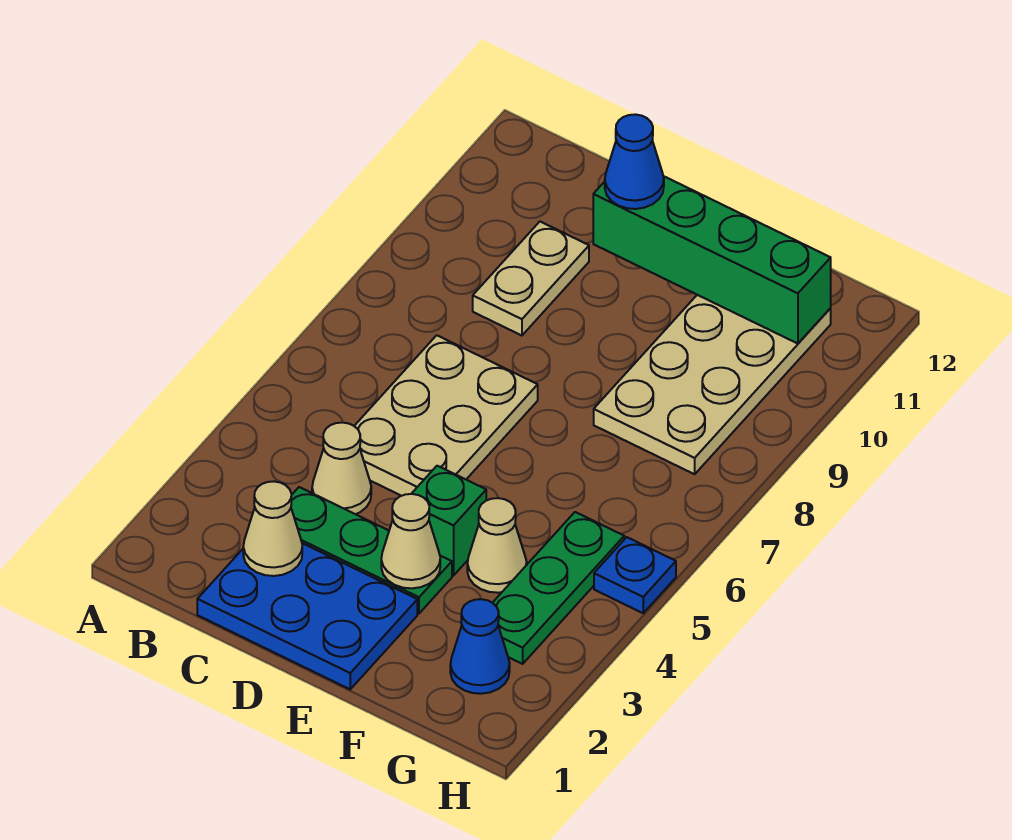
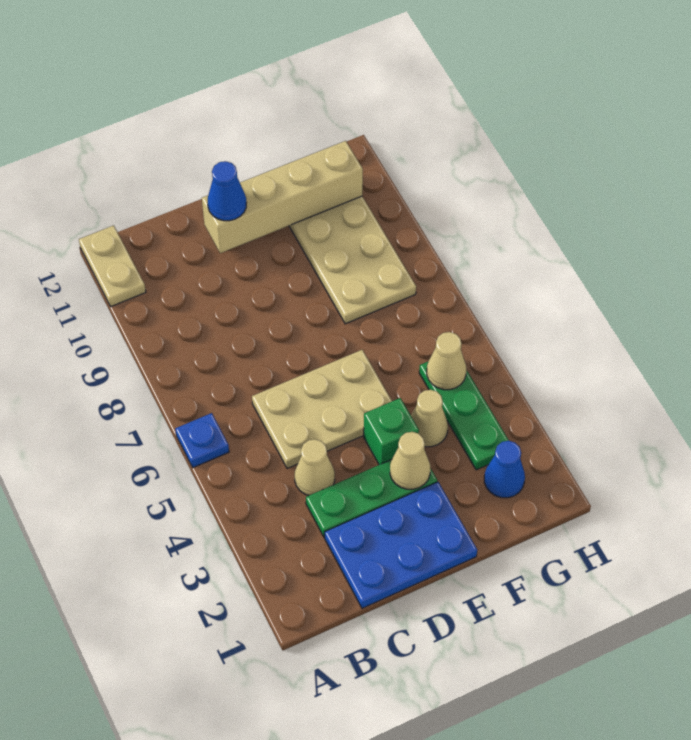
tan cone C2 level 2 -> tan cone G5 level 2
tan plate C5:D7 level 1 -> tan plate C5:E6 level 1
tan plate C9:C10 level 1 -> tan plate A11:A12 level 1
green brick D11:G11 level 2 -> tan brick D11:G11 level 2
blue plate H5 level 1 -> blue plate A6 level 1

